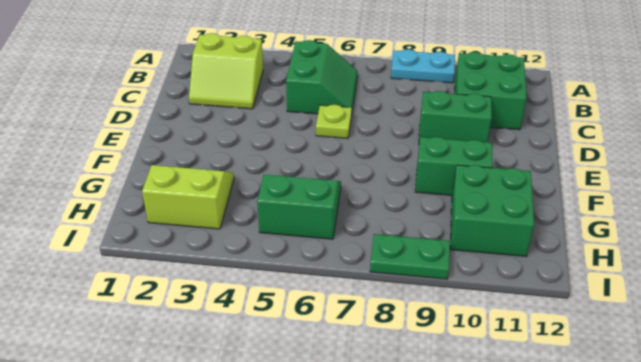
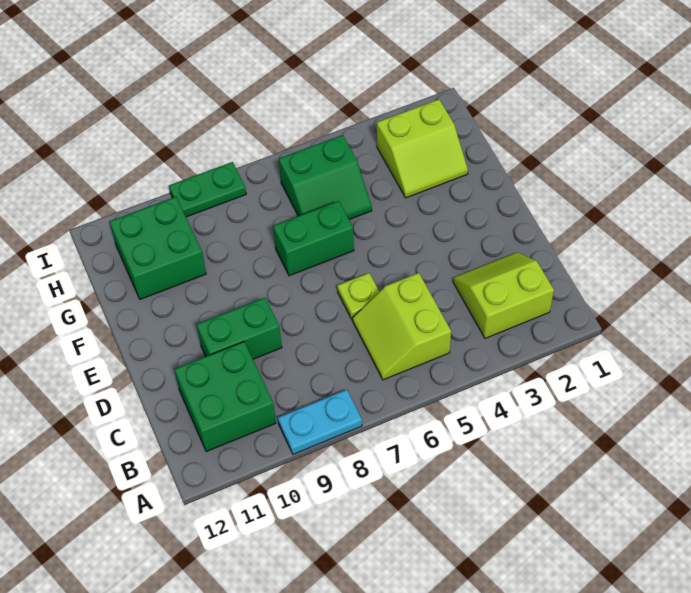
green slope B5:C6 level 1 top 5 -> lime slope B5:C6 level 1 top 5
green brick F9:F10 level 1 -> green brick F6:F7 level 1

